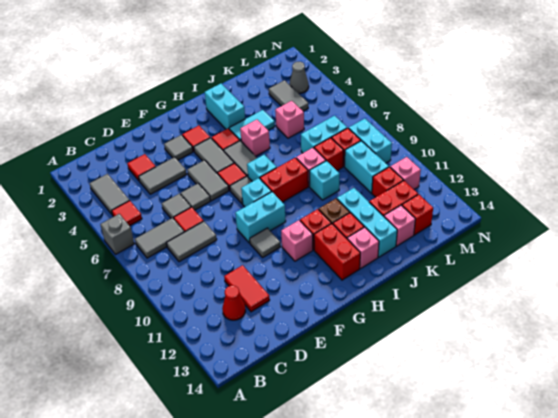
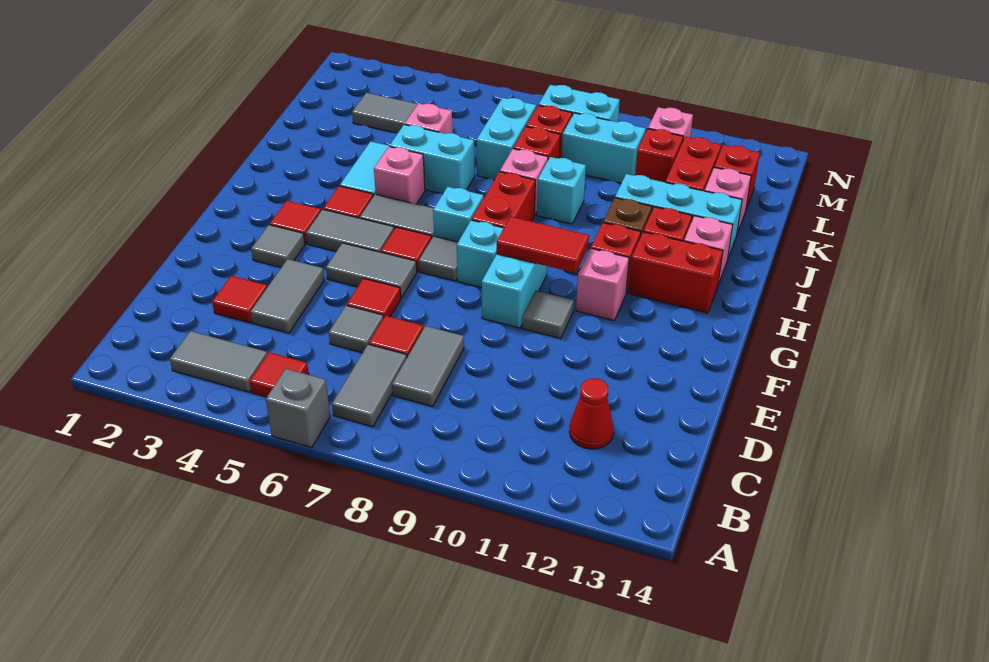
red tile D11:D12 level 1 -> red tile G9:G10 level 2
grey tile E6 level 1 -> red tile E6 level 1
cyan brick I2:I3 level 1 -> cyan brick J5:J6 level 1
grey cone M3 level 1 -> none

